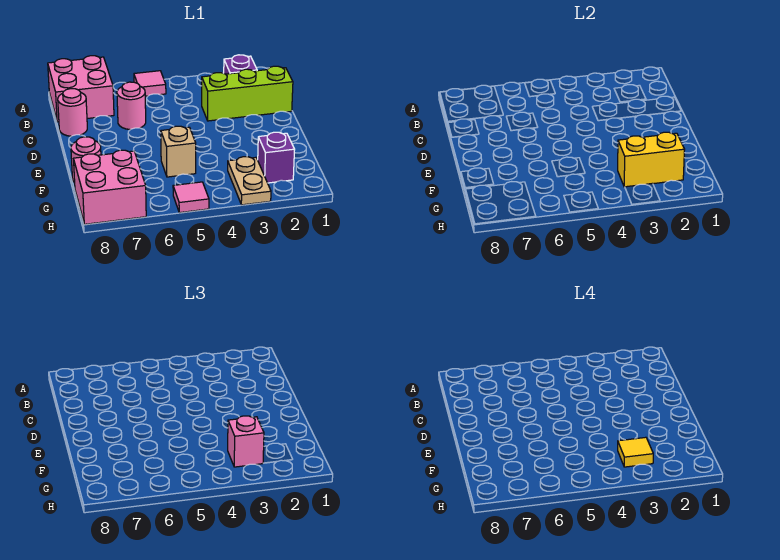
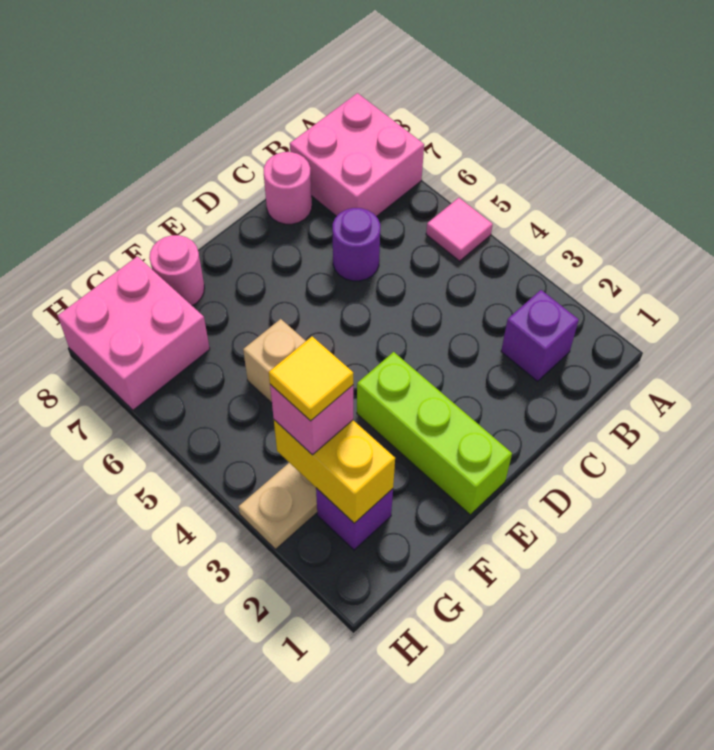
lime brick C1:C3 level 1 -> lime brick E1:E3 level 1
pink round brick C6 level 1 -> purple round brick C6 level 1
pink tile H5 level 1 -> none

